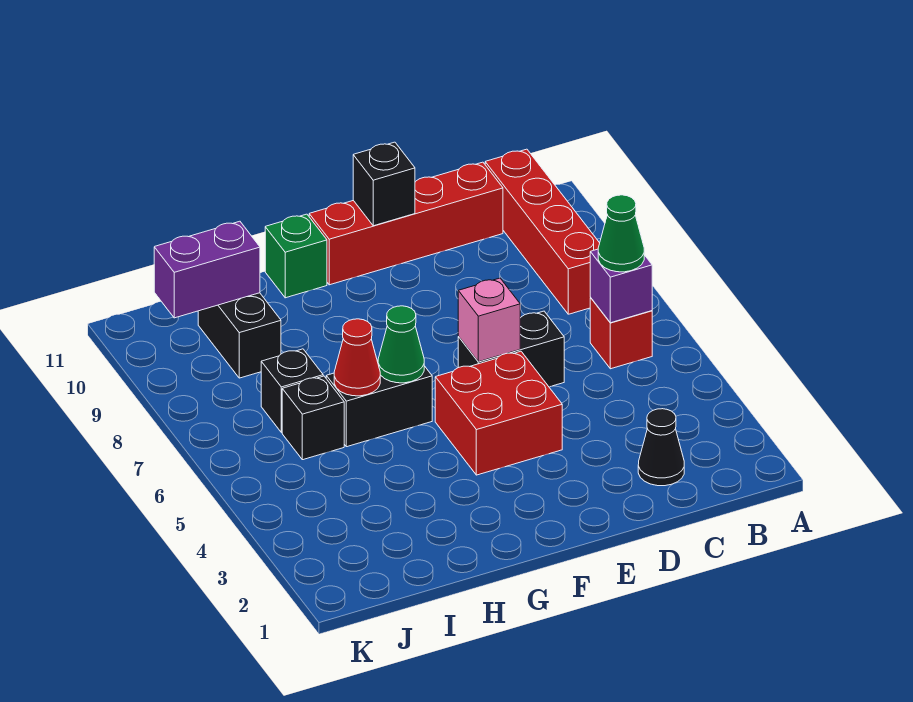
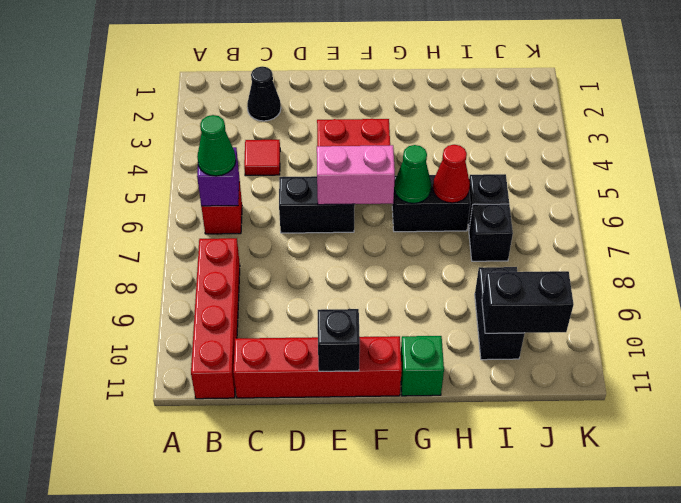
none -> red tile C4 level 1
pink brick E6 level 2 -> pink brick E6:F6 level 2
purple brick I10:J10 level 2 -> black brick I10:J10 level 2

